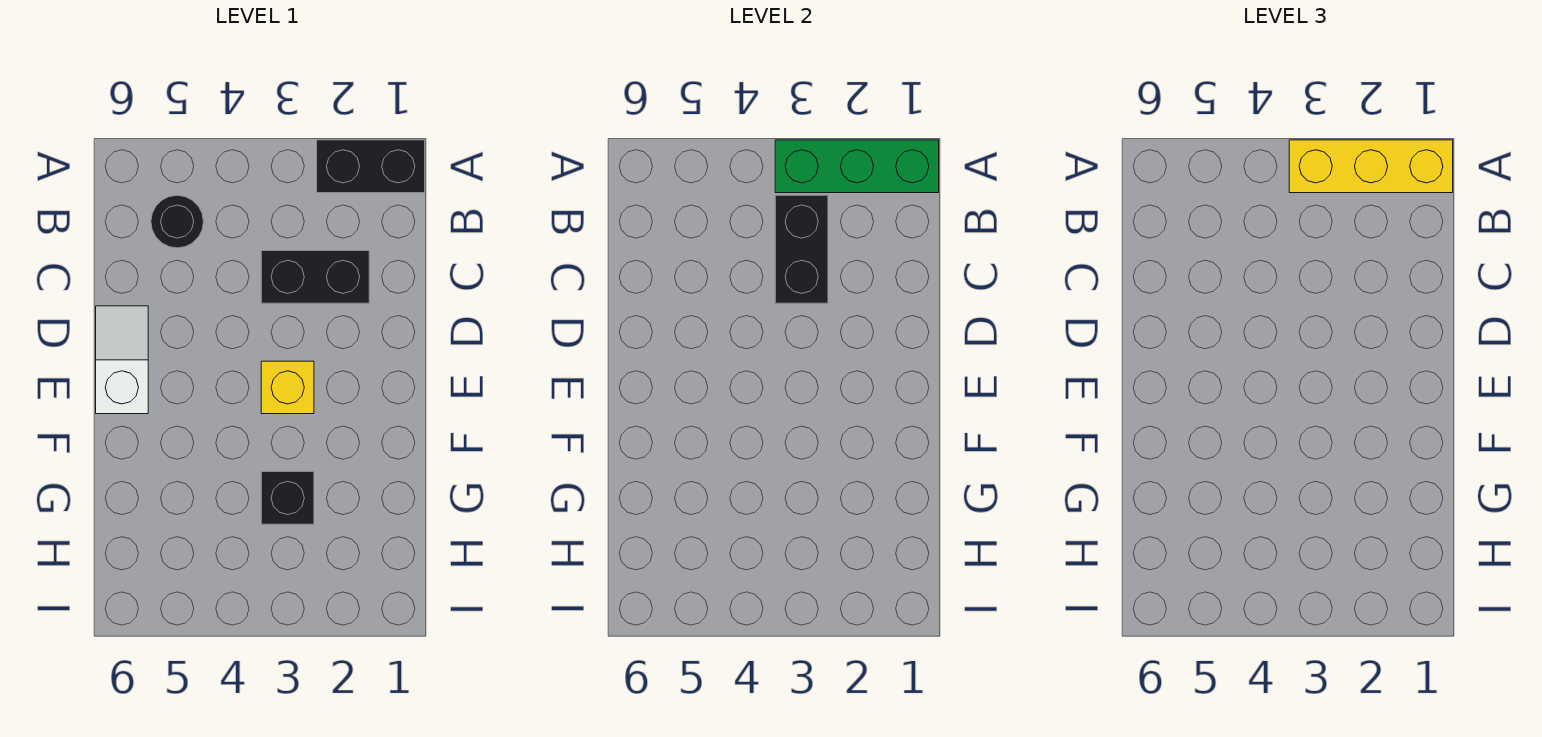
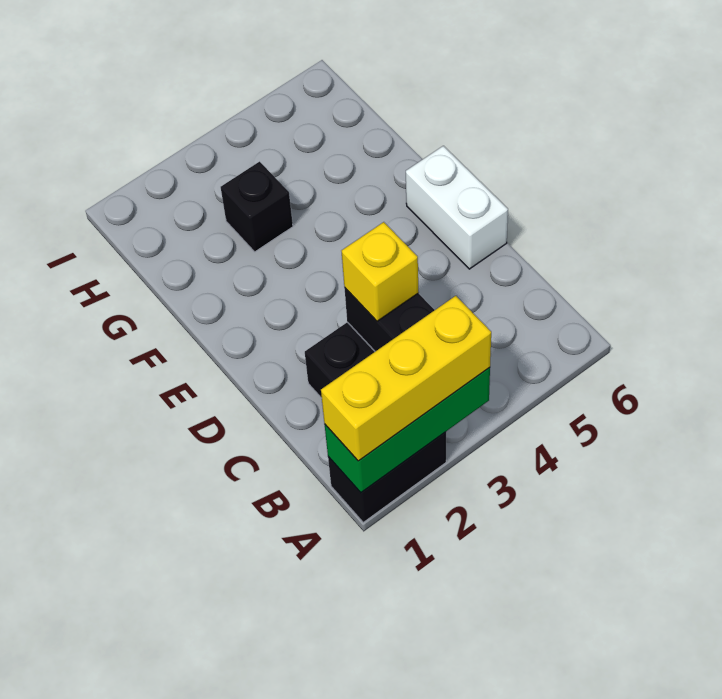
black round brick B5 level 1 -> none
white slope D6:E6 level 1 top E -> white brick D6:E6 level 1
yellow brick E3 level 1 -> yellow brick C3 level 3

